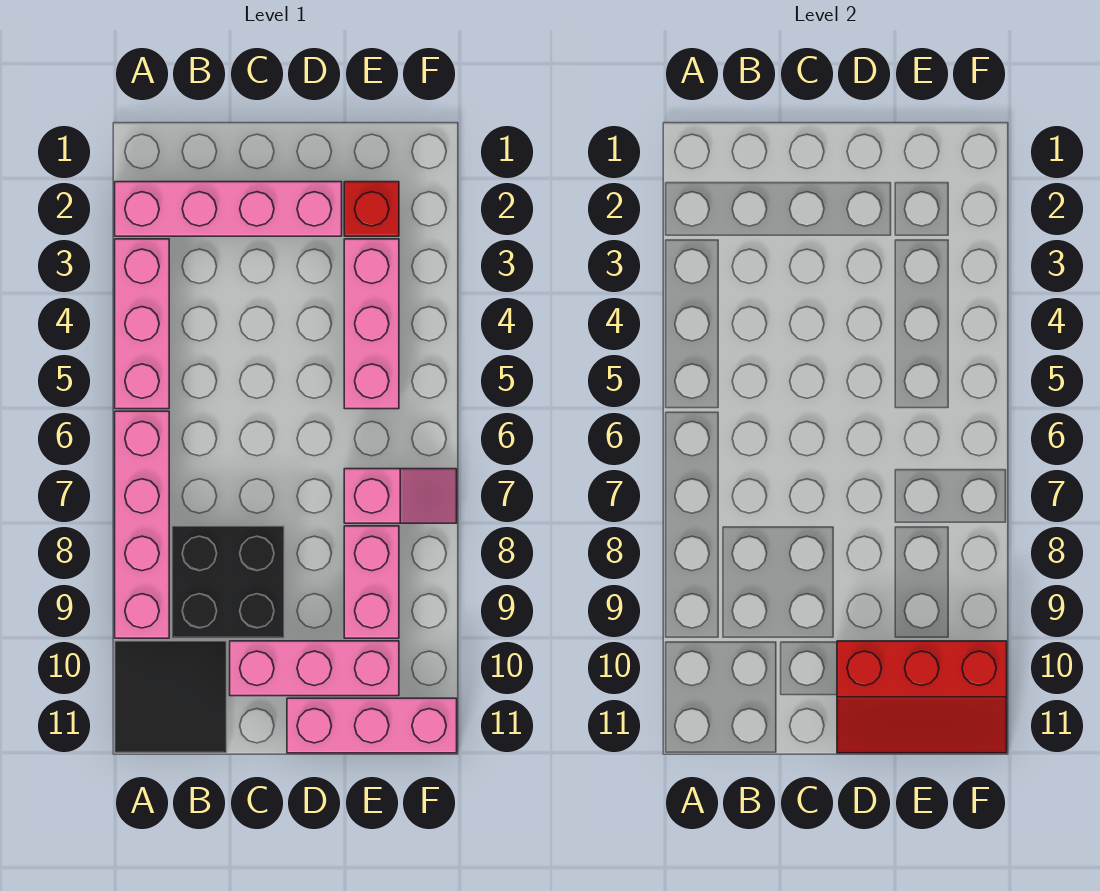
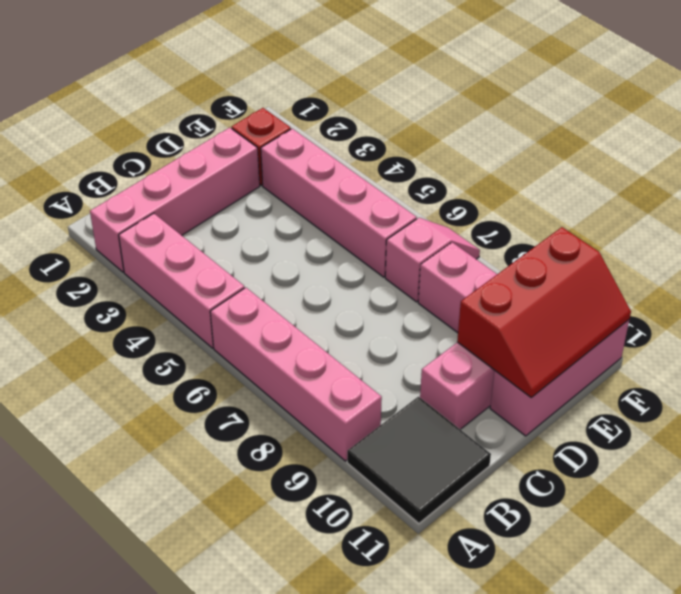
black brick B8:C9 level 1 -> none
pink brick E3:E5 level 1 -> pink brick E3:E6 level 1

